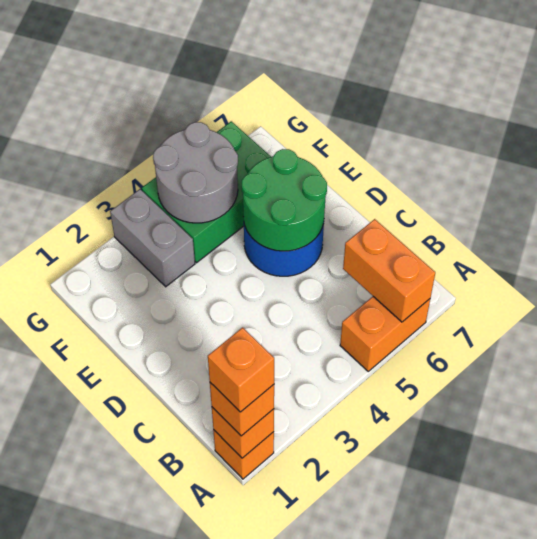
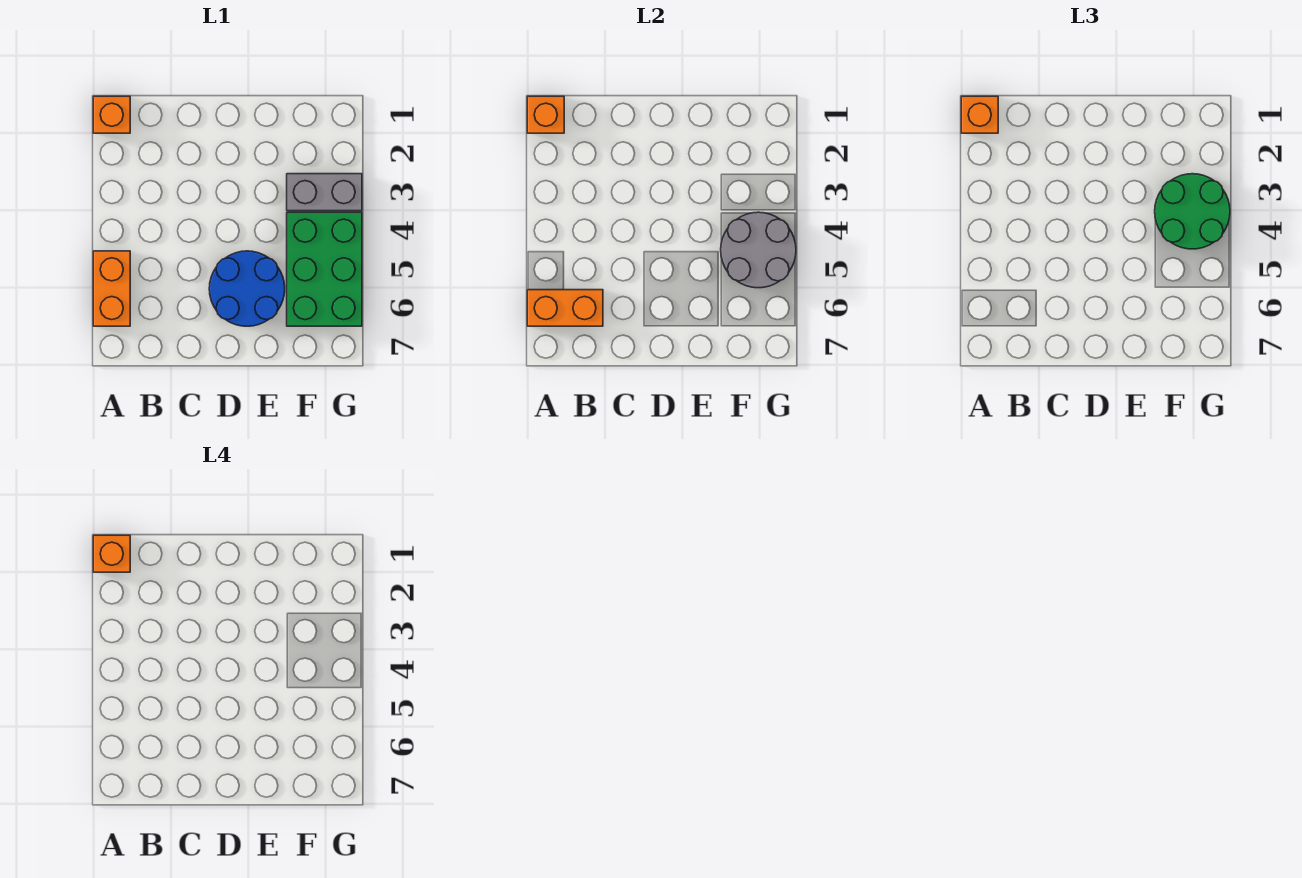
green round brick D5:E6 level 2 -> green round brick F3:G4 level 3

